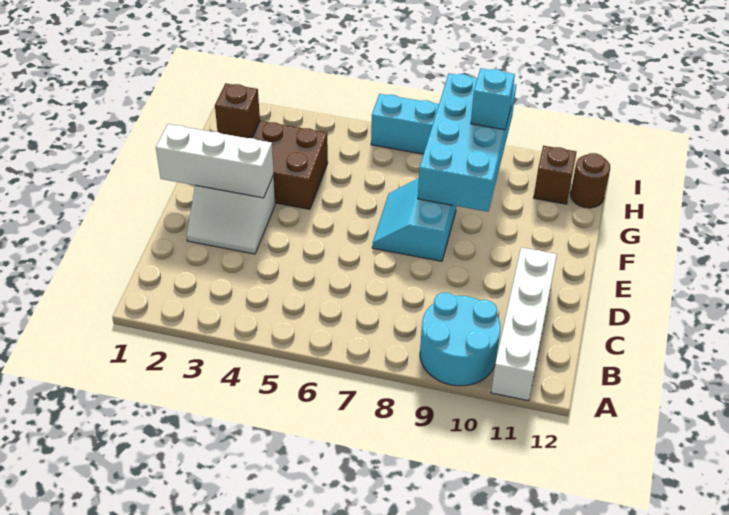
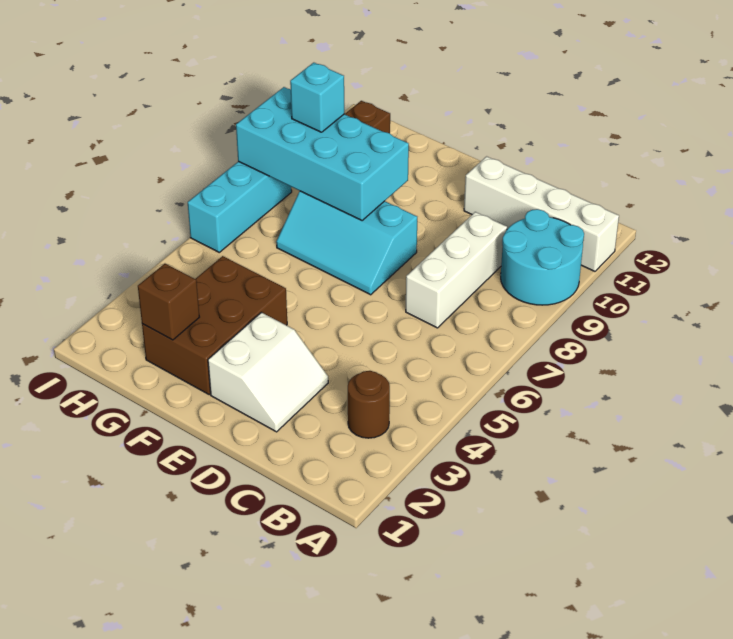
white brick E1:E3 level 2 -> white brick C7:C9 level 1
cyan slope E7:F8 level 1 top 8 -> cyan slope E7:G8 level 1 top 8
brown round brick H12 level 1 -> brown round brick B3 level 1

